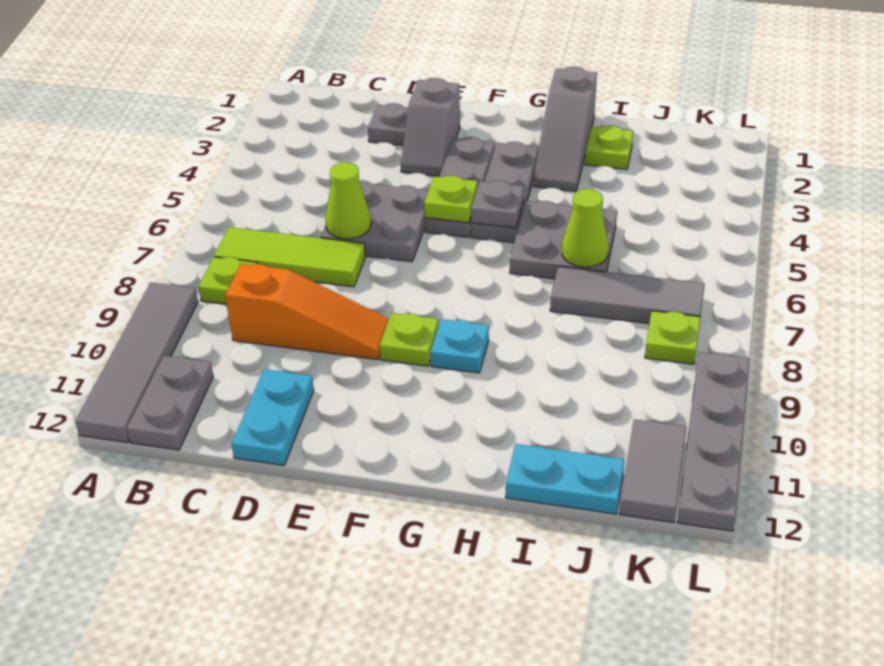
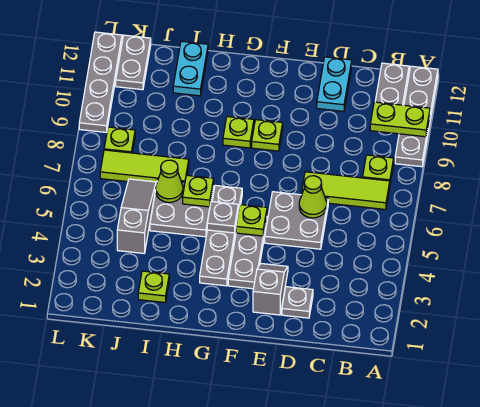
grey tile A9:A12 level 1 -> grey plate A9:A12 level 1
none -> lime plate A10:B10 level 2
orange slope C9:E9 level 1 top C -> none
grey plate G3:G5 level 1 -> grey plate G3:G6 level 1
cyan plate G9 level 1 -> lime plate G9 level 1
grey slope H1:H3 level 1 top 1 -> grey slope J4:J6 level 1 top 4
none -> lime plate H6 level 2
grey tile I7:K7 level 1 -> lime tile I7:K7 level 1
cyan plate I12:J12 level 1 -> cyan plate I11:I12 level 1
grey tile K11:K12 level 1 -> grey plate K11:K12 level 1

